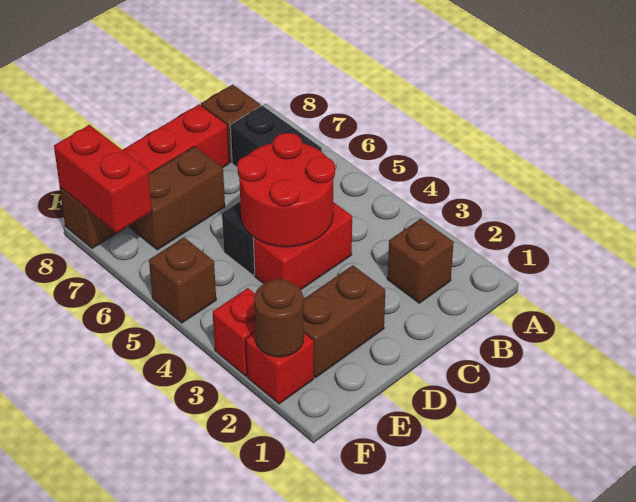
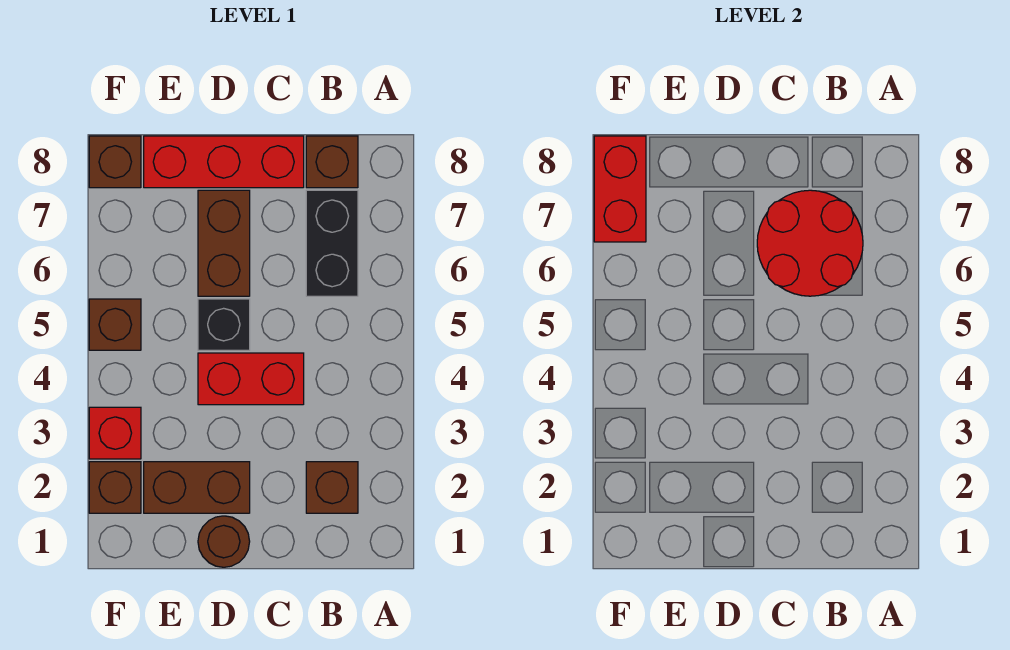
red round brick C4:D5 level 2 -> red round brick B6:C7 level 2
brown brick D7:E7 level 1 -> brown brick D6:D7 level 1
red brick F2 level 1 -> brown brick F2 level 1
brown round brick F2 level 2 -> brown round brick D1 level 1

